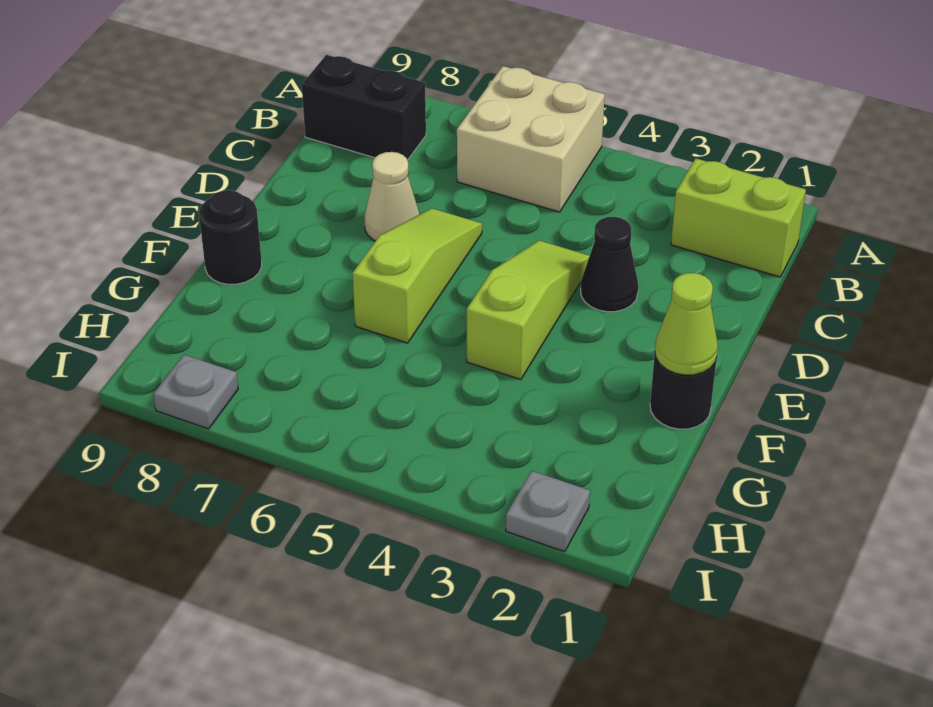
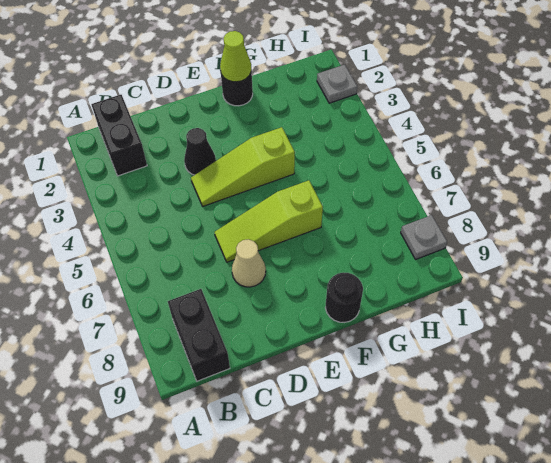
tan brick A5:B6 level 1 -> none
lime brick B1:B2 level 1 -> black brick B1:B2 level 1

